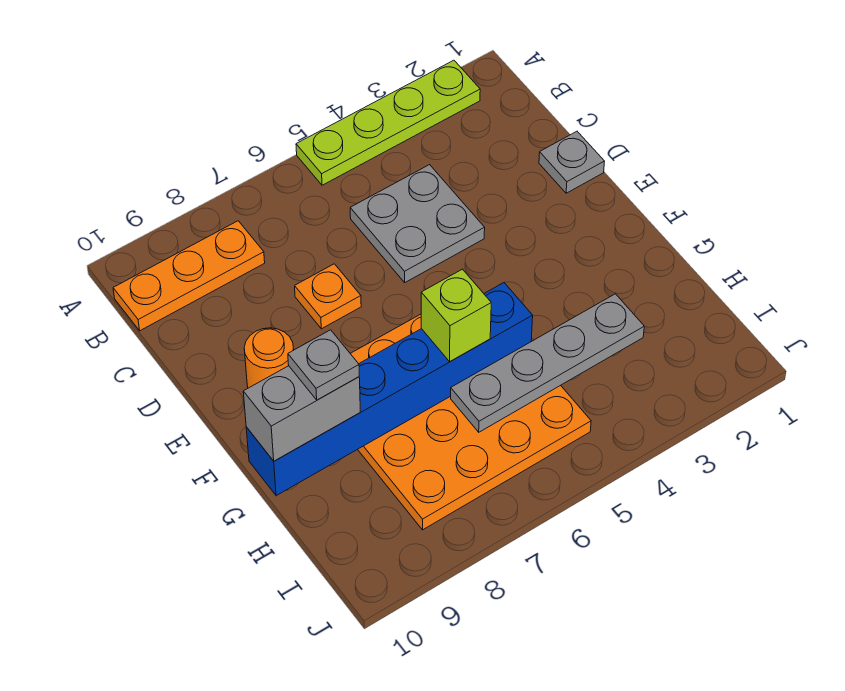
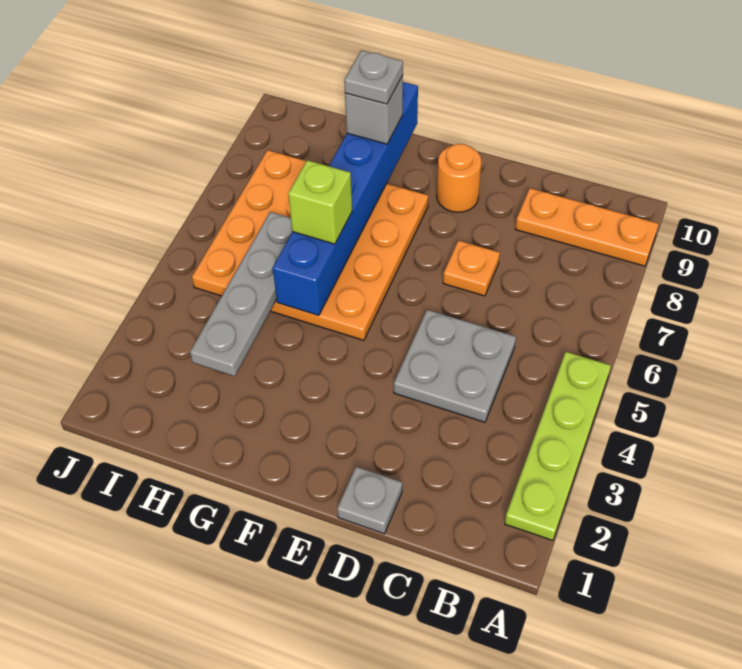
orange plate B8:B10 level 1 -> orange plate A9:C9 level 1
grey brick G9:G10 level 3 -> grey brick G9 level 3

